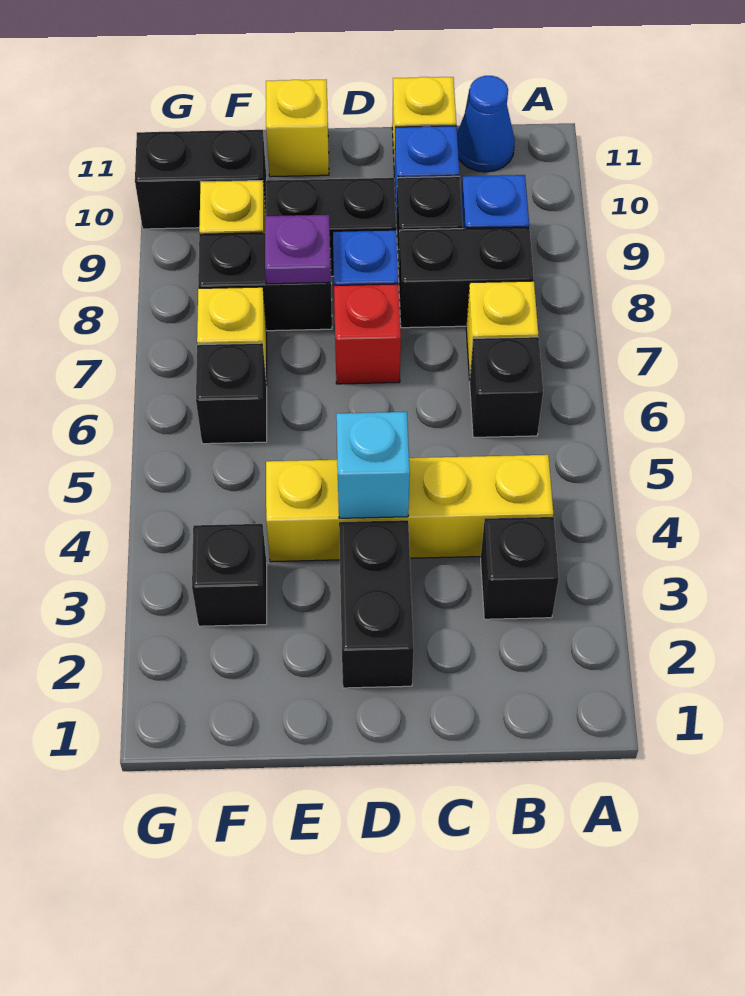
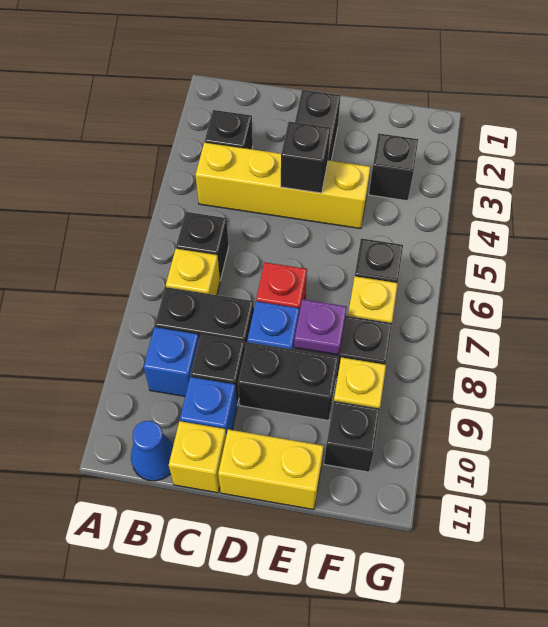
cyan brick D4 level 2 -> black brick D4 level 2
yellow brick E11 level 1 -> yellow brick D11:E11 level 1
black brick F10:G10 level 1 -> black brick F10 level 1

